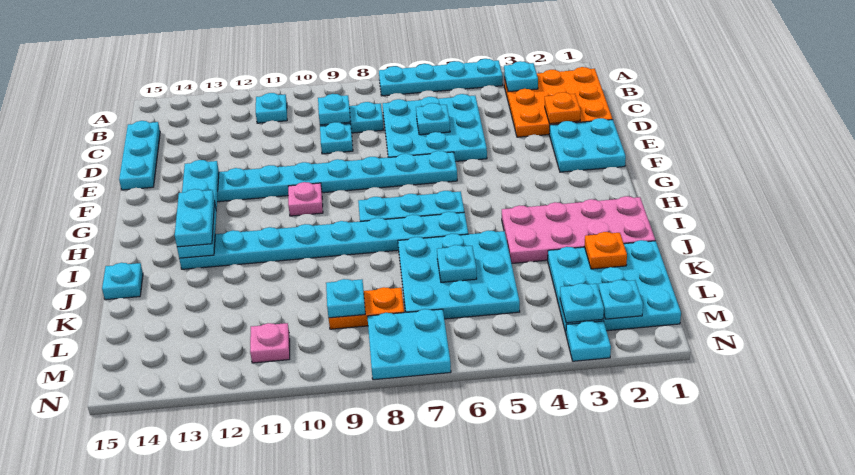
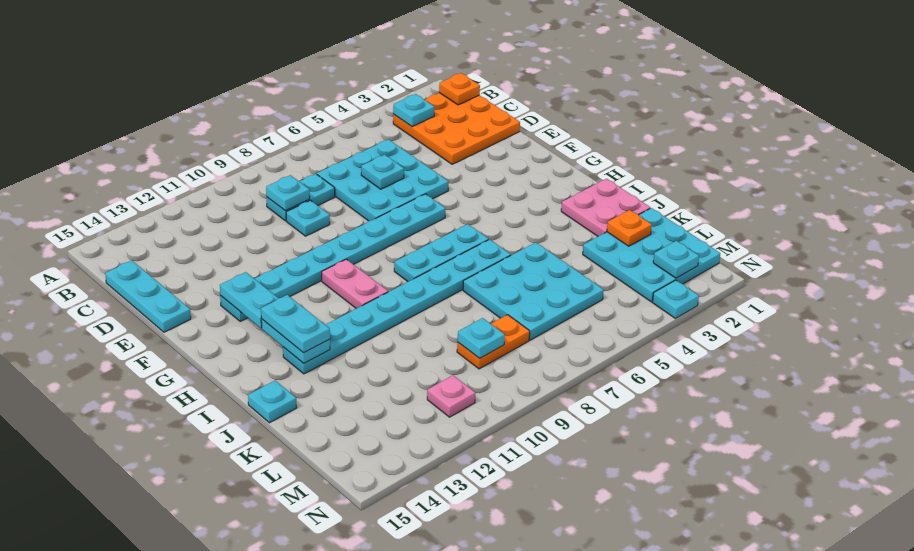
cyan plate A4:A7 level 1 -> none
cyan plate B11 level 1 -> none
orange plate D2 level 2 -> orange plate B1 level 2
cyan plate E1:F2 level 1 -> none
pink plate G10 level 1 -> pink plate G10:H10 level 1
pink plate I1:J4 level 1 -> pink plate I1:J2 level 1
cyan plate K6 level 2 -> none
cyan plate M3 level 2 -> none
cyan plate M7:N8 level 1 -> none

